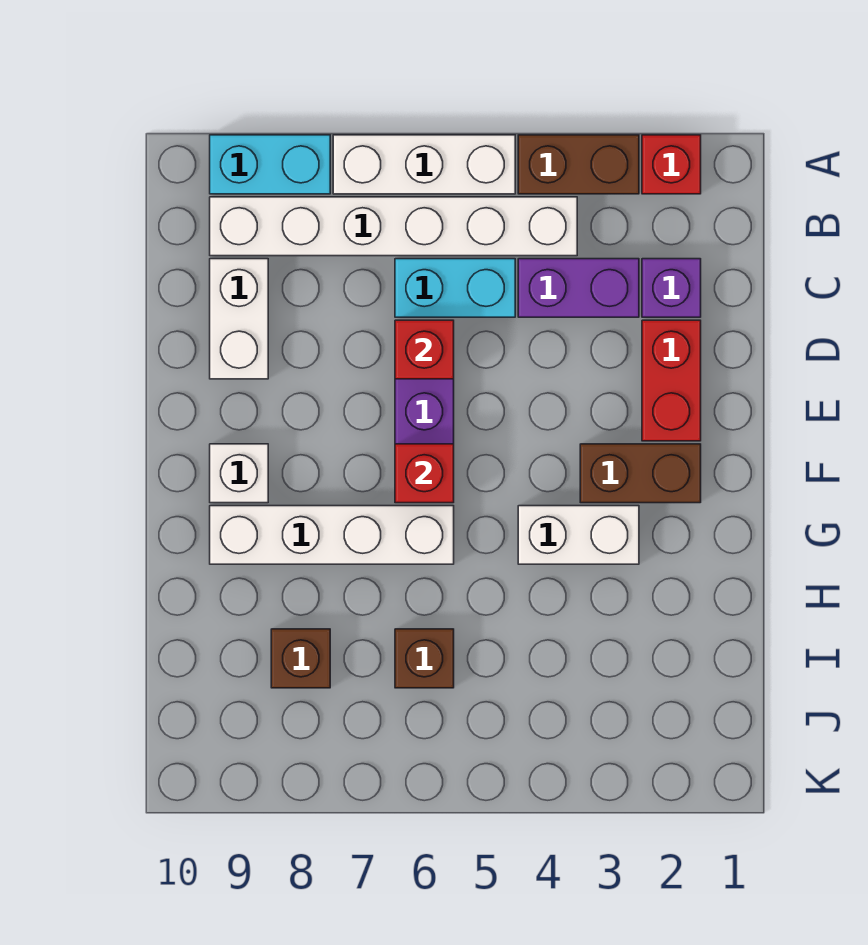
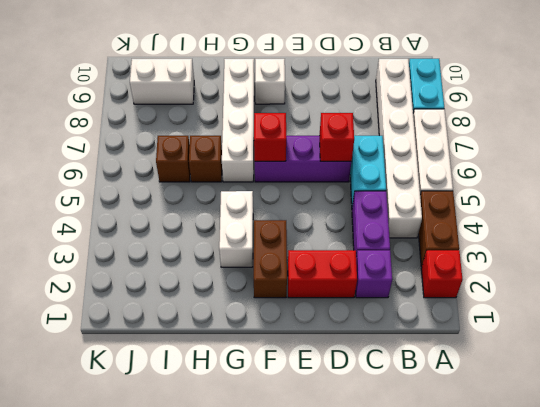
white brick C9:D9 level 1 -> white brick I9:J9 level 1
brown brick I8 level 1 -> brown brick H6 level 1

